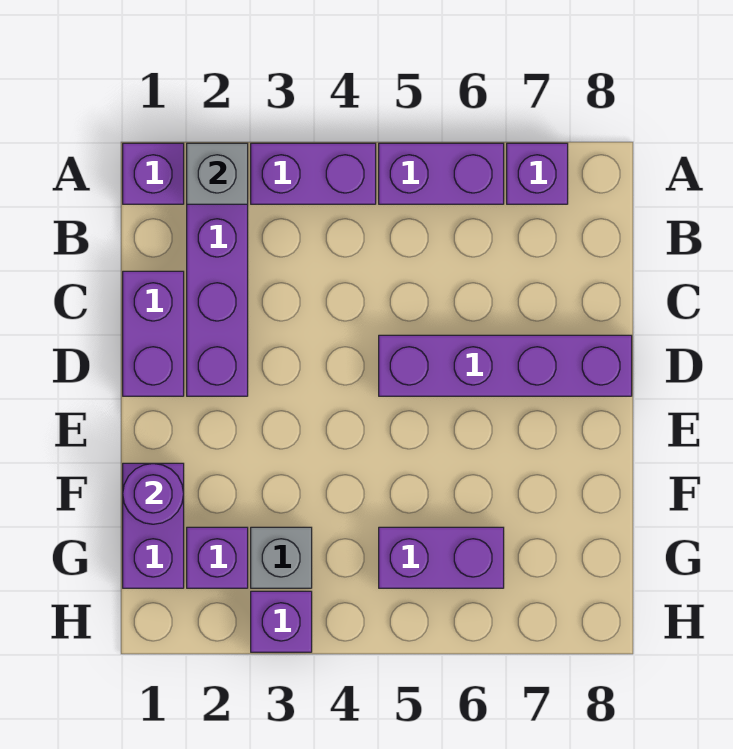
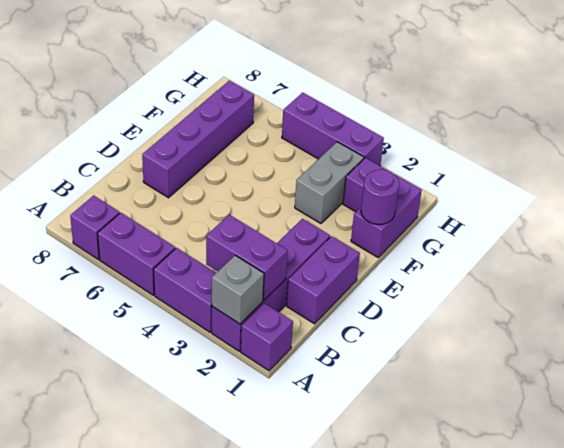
purple brick D5:D8 level 1 -> purple brick D7:G7 level 1
grey brick G3 level 1 -> grey brick F3:G3 level 1
purple brick G5:G6 level 1 -> purple brick B2:B3 level 2
purple brick H3 level 1 -> purple brick H3:H5 level 1

